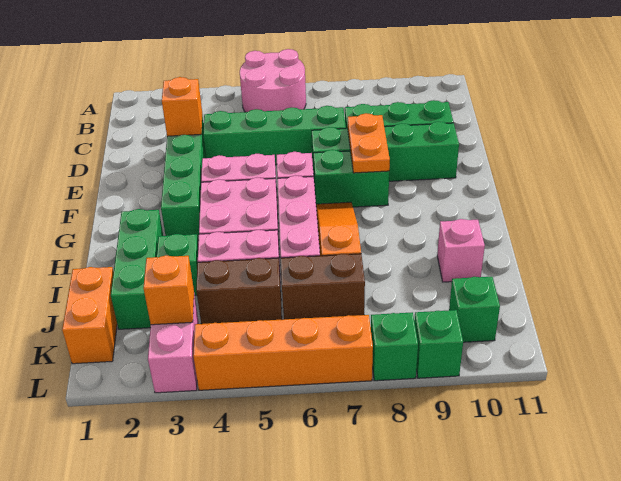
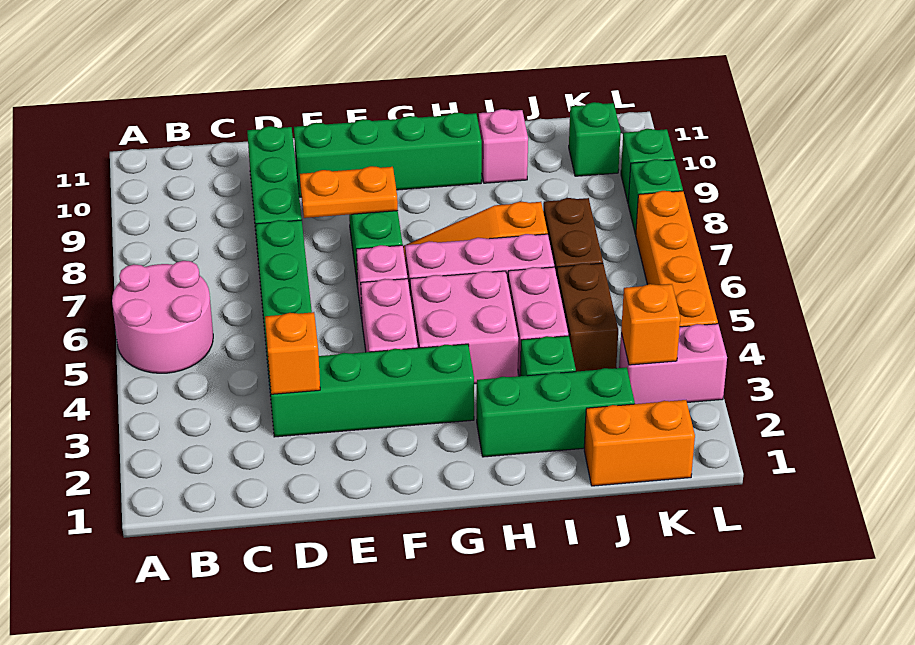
green brick E7:E10 level 1 -> green brick E10:H10 level 1

